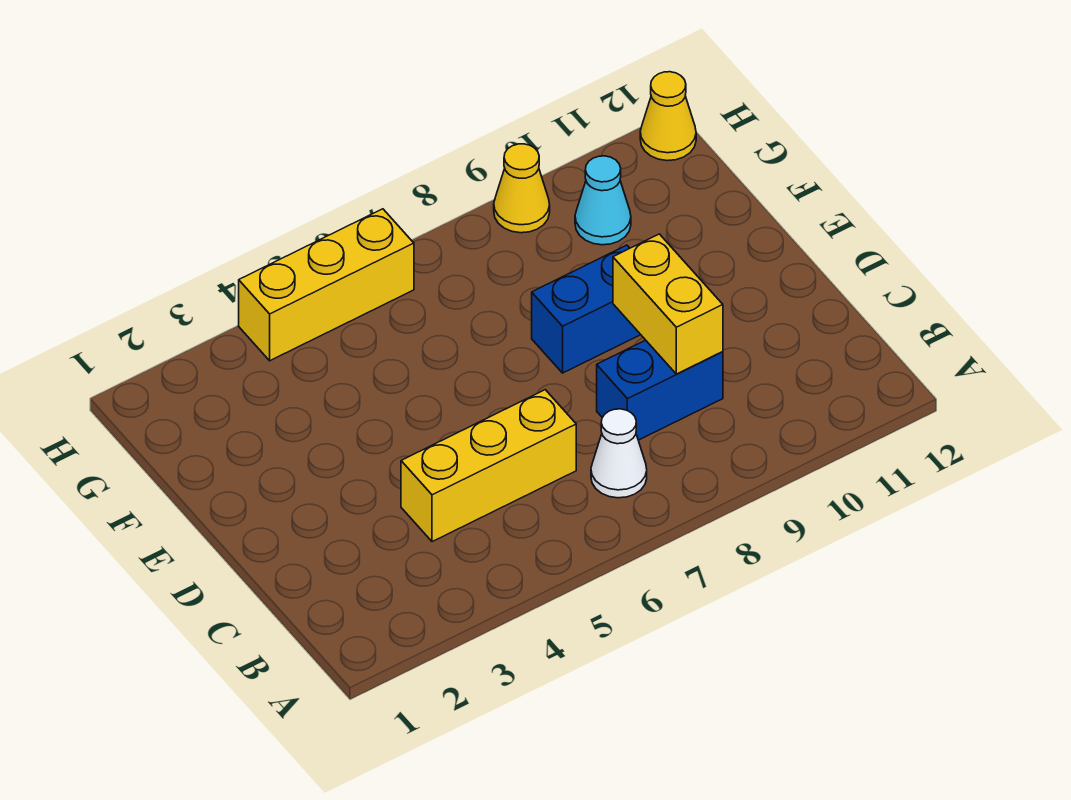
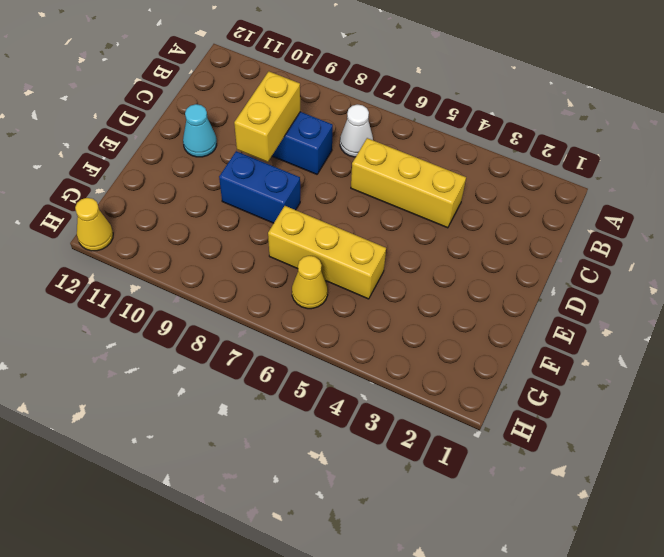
cyan cone G10 level 1 -> cyan cone D11 level 1
yellow brick H4:H6 level 1 -> yellow brick F5:F7 level 1
yellow cone H9 level 1 -> yellow cone G6 level 1

